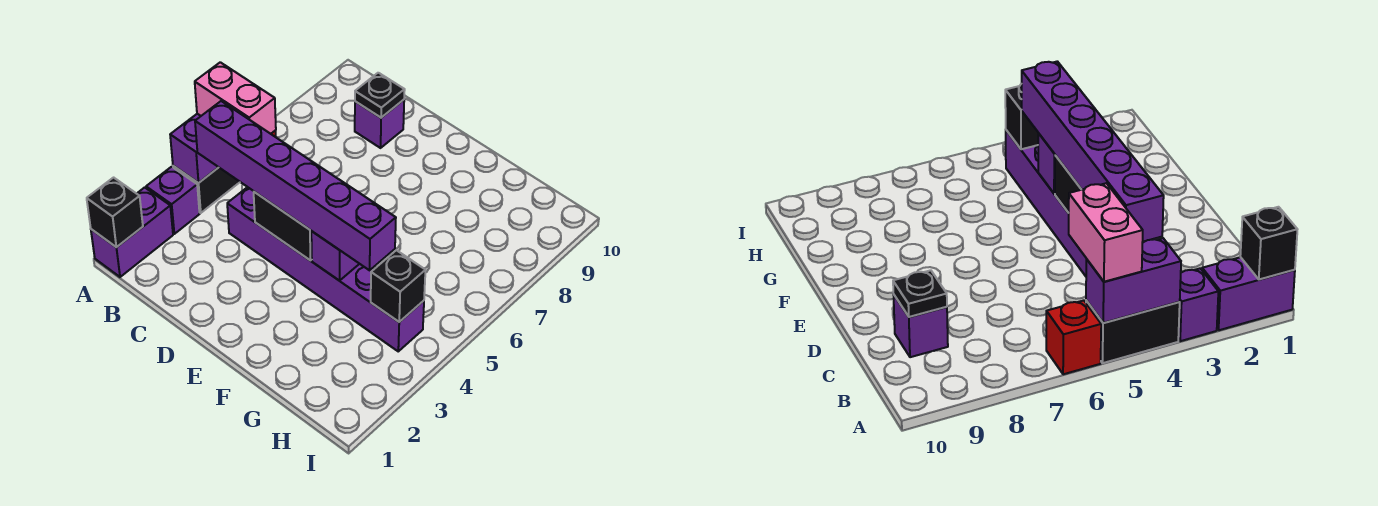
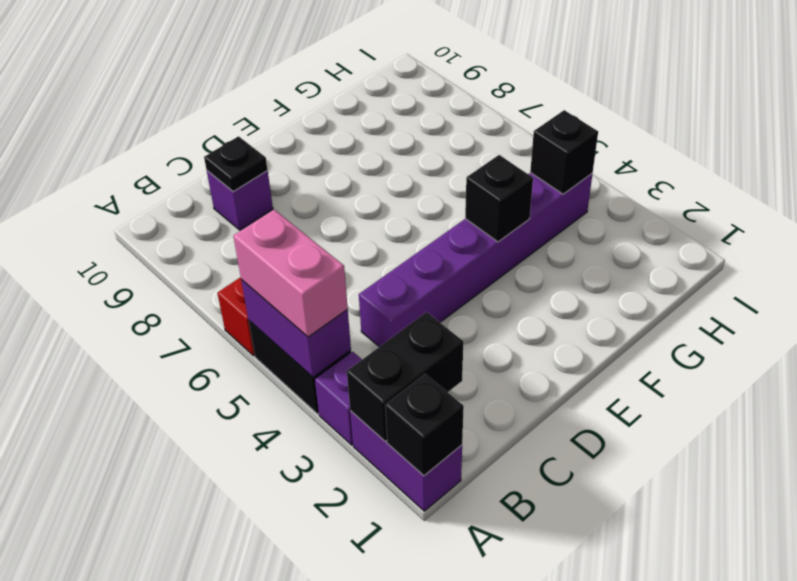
pink brick A5:B5 level 3 -> pink brick A4:A5 level 3
purple brick B4:G4 level 3 -> none
black brick D4:E4 level 2 -> black brick A2:B2 level 2
purple brick F4 level 2 -> black brick F4 level 2

